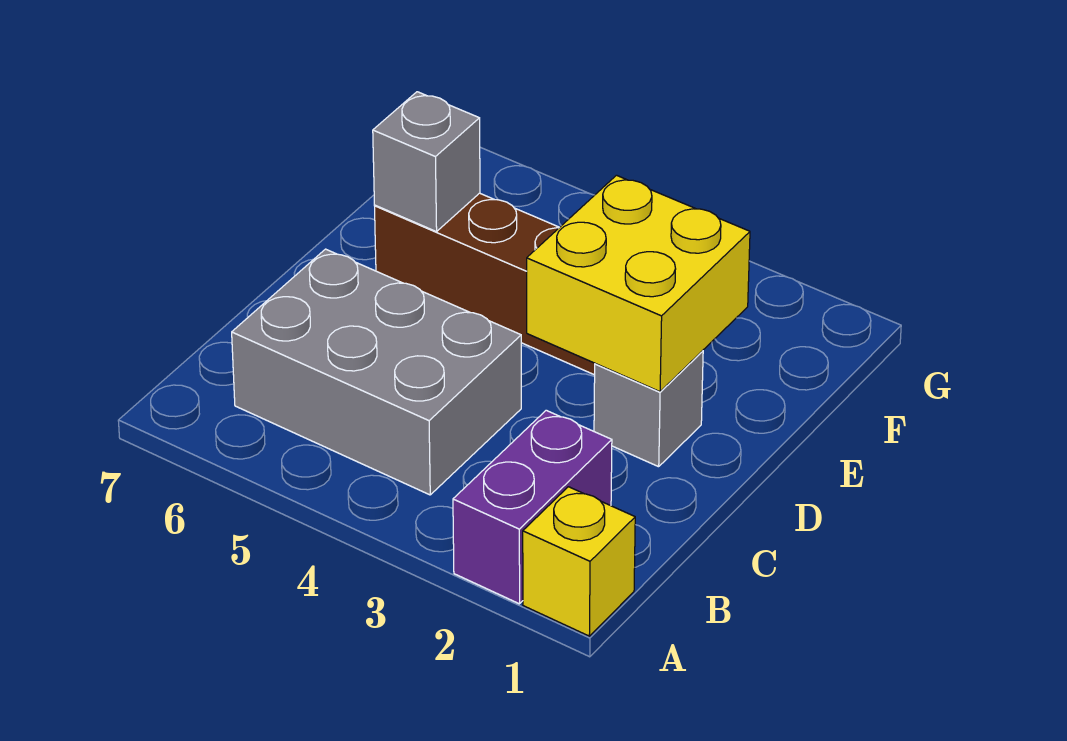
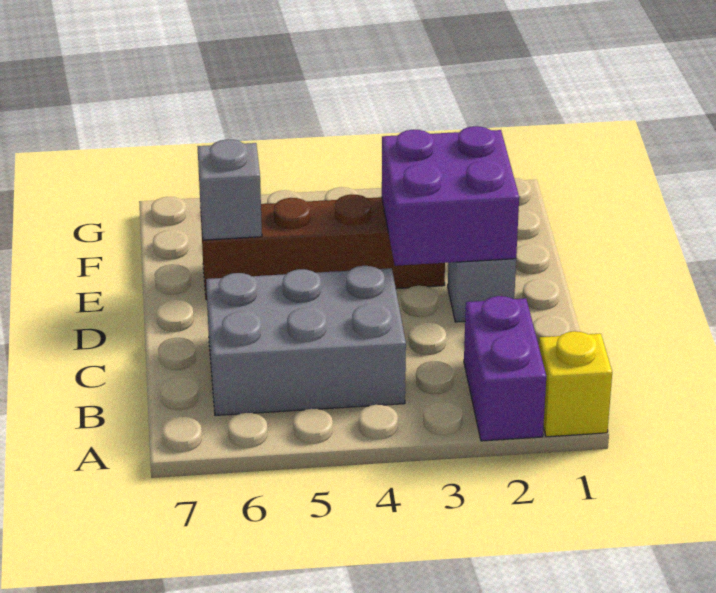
yellow brick D2:E3 level 2 -> purple brick D2:E3 level 2

